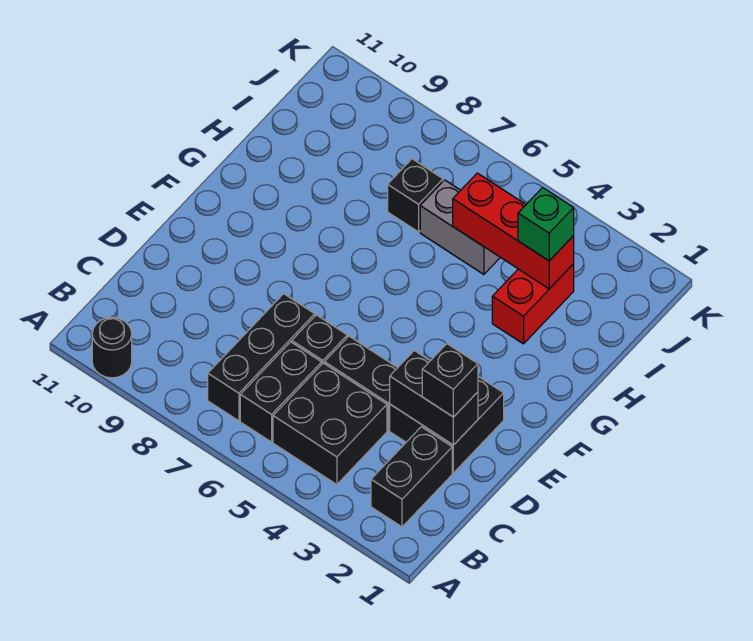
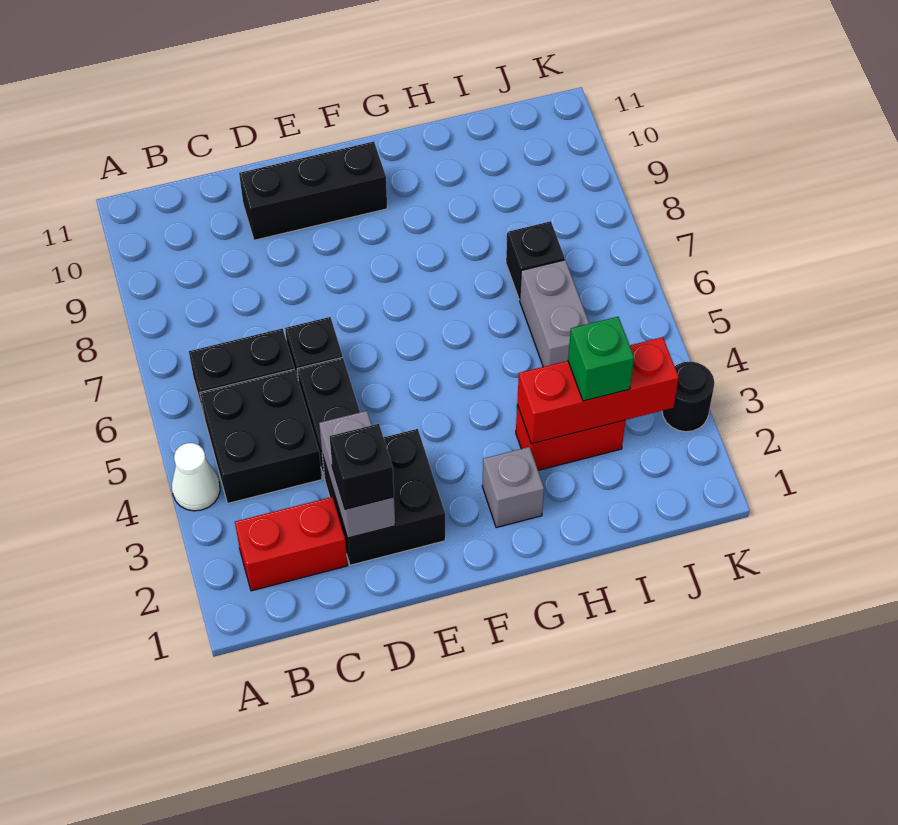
none -> white cone A4 level 1
black round brick A10 level 1 -> black round brick K3 level 1
black brick B2:C2 level 1 -> red brick B2:C2 level 1
black brick B7:D7 level 1 -> black brick D10:F10 level 1
black brick D2:D3 level 2 -> grey brick D2:D3 level 2
none -> grey brick G2 level 1
red brick I3:I5 level 2 -> red brick H3:J3 level 2

